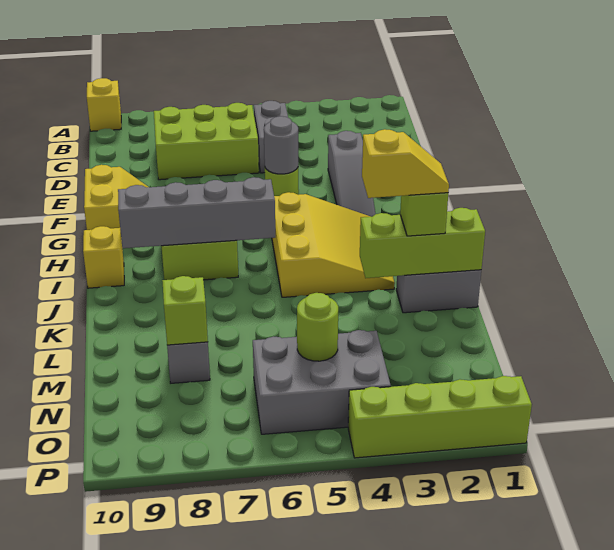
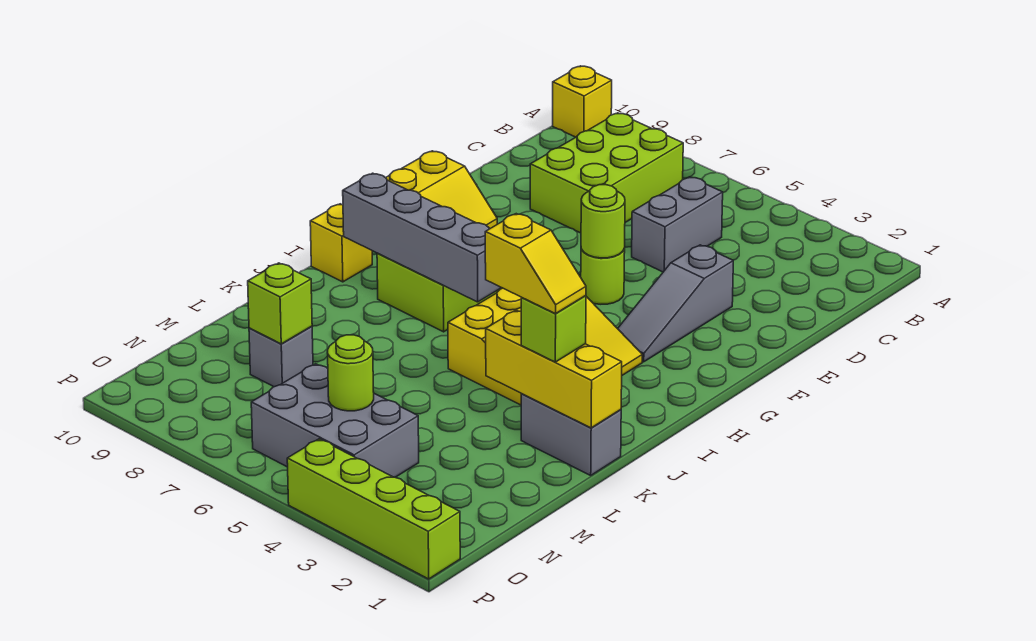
lime brick C6:D8 level 1 -> lime brick B7:D8 level 1
grey round brick F5 level 2 -> lime round brick F5 level 2
lime brick K1:K3 level 2 -> yellow brick K1:K3 level 2

